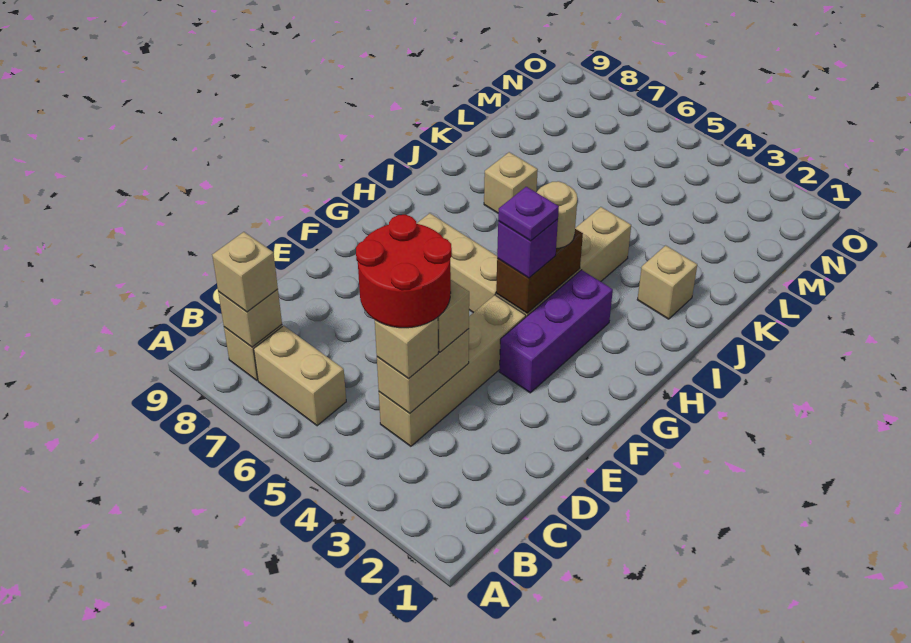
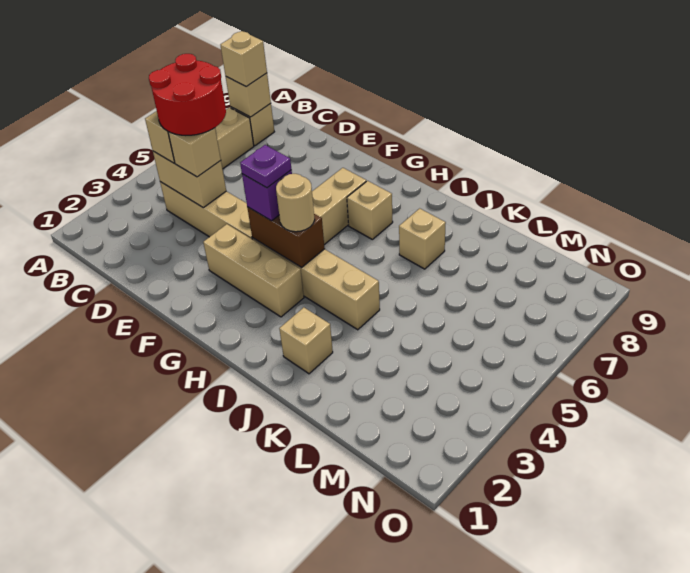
purple brick F3:H3 level 1 -> tan brick F3:H3 level 1
none -> tan brick H7 level 1

